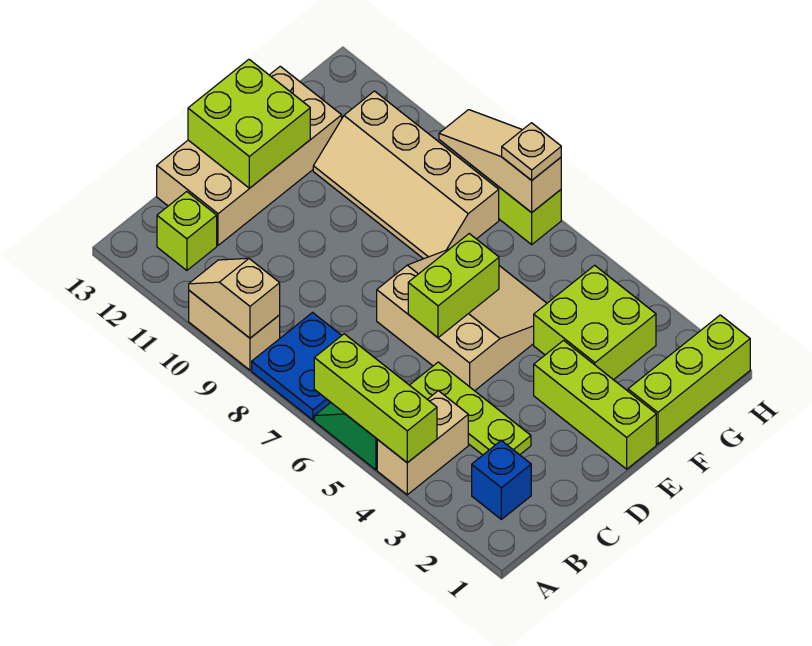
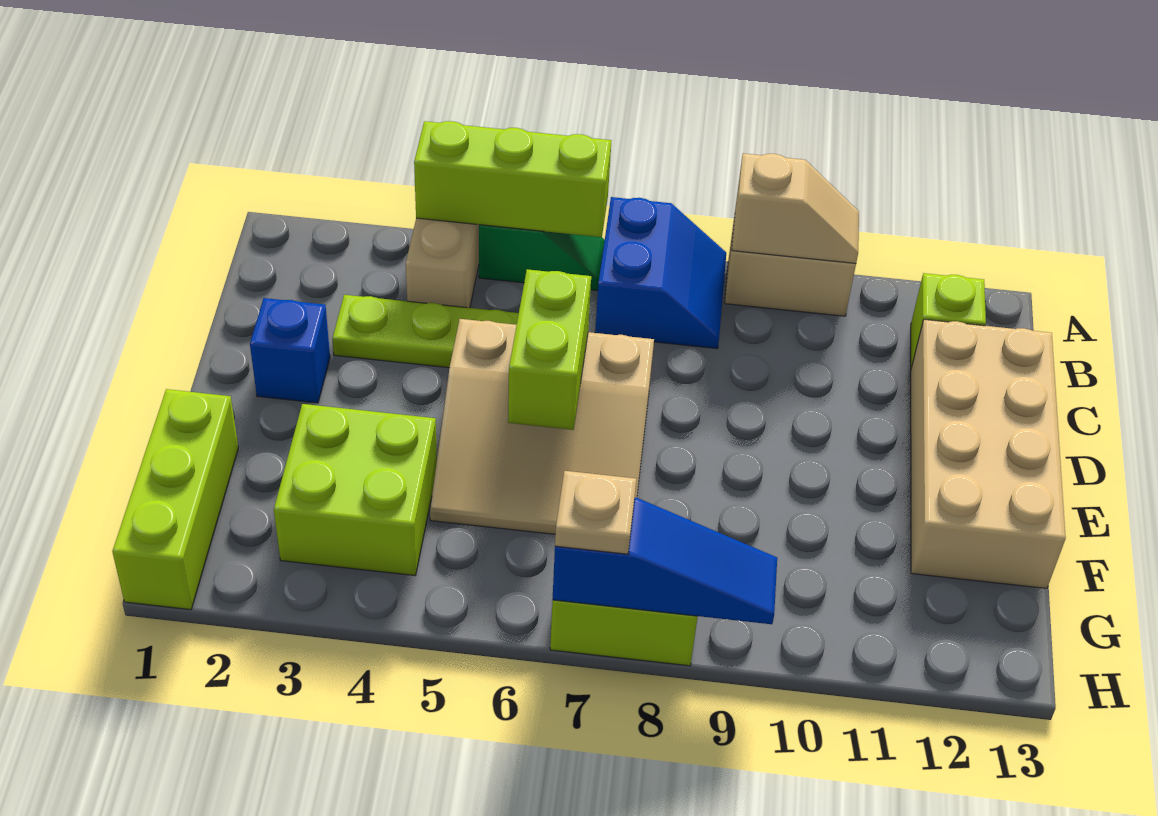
blue plate A7:B8 level 1 -> blue slope A7:B8 level 1 top 7
blue brick B2 level 1 -> blue brick D2 level 1
lime brick D12:E13 level 2 -> none
lime brick E1:E3 level 1 -> none
tan slope F8:G11 level 1 top G -> none
tan slope H7:H9 level 2 top 7 -> blue slope H7:H9 level 2 top 7

